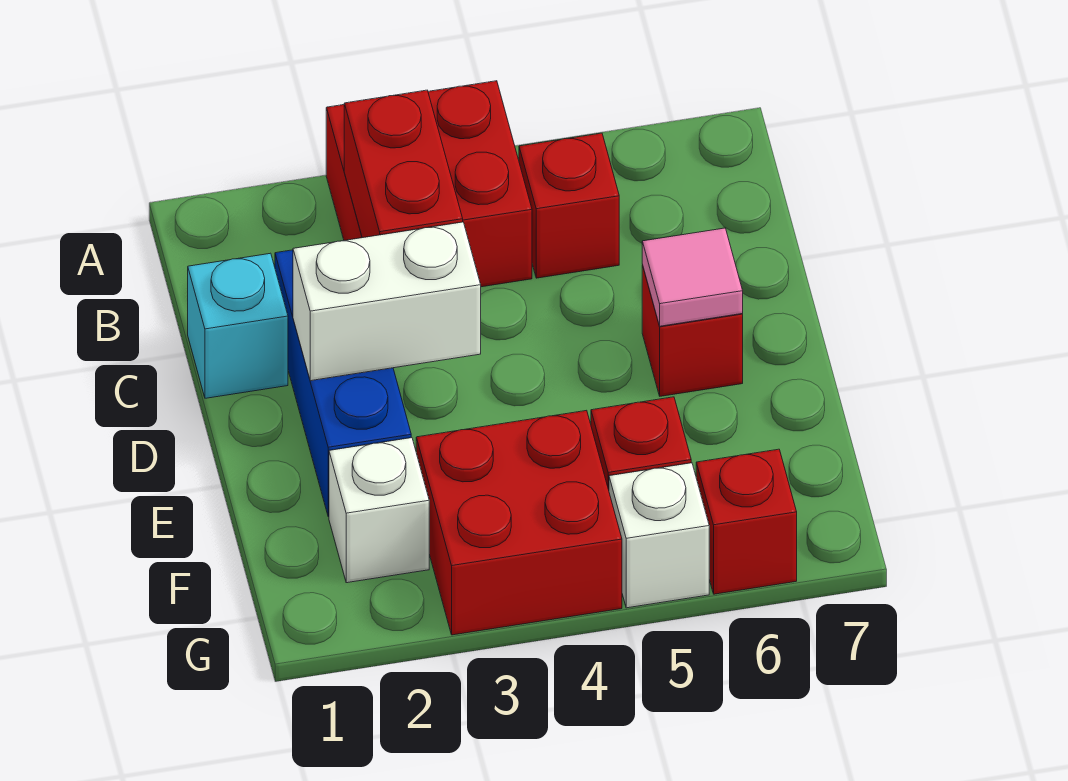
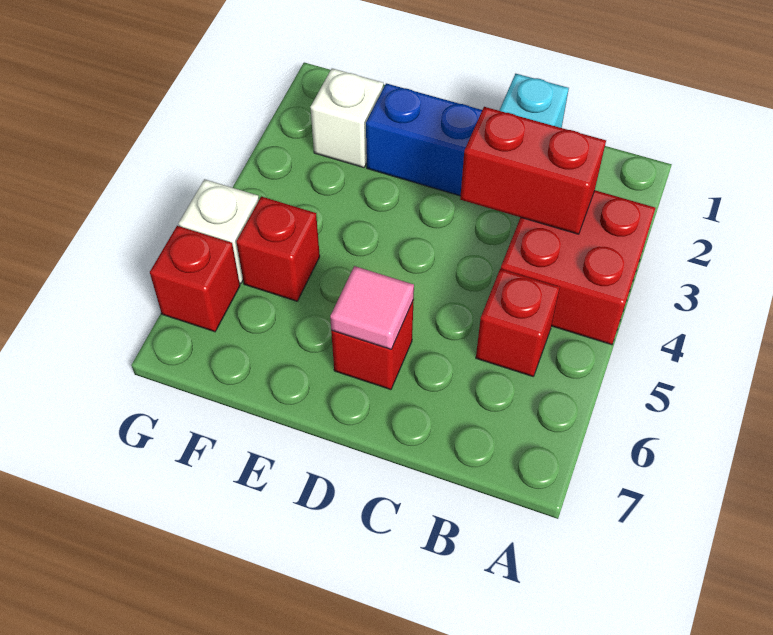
white brick D2:D3 level 2 -> none
red brick F3:G4 level 1 -> none

